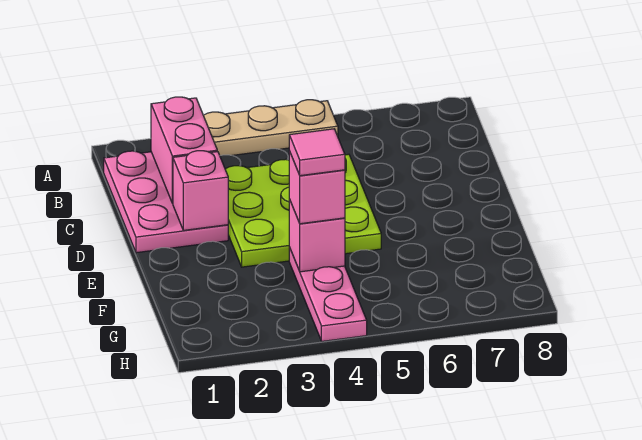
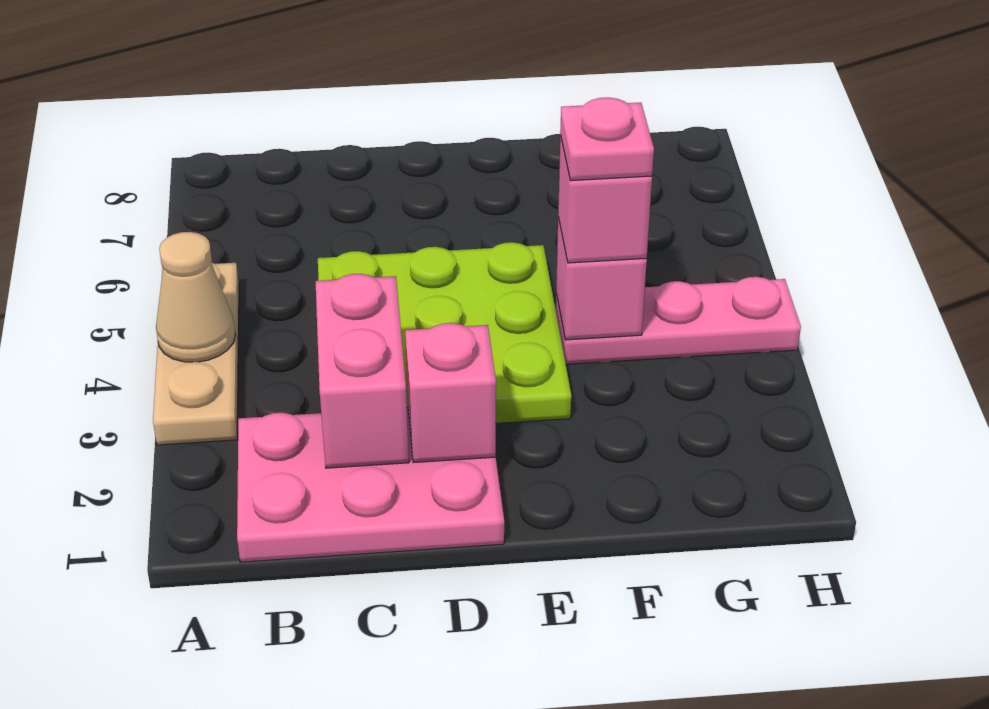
none -> tan cone A4 level 2
pink brick B2:C2 level 2 -> pink brick C2:C3 level 2
pink tile F4 level 4 -> pink plate F4 level 4

